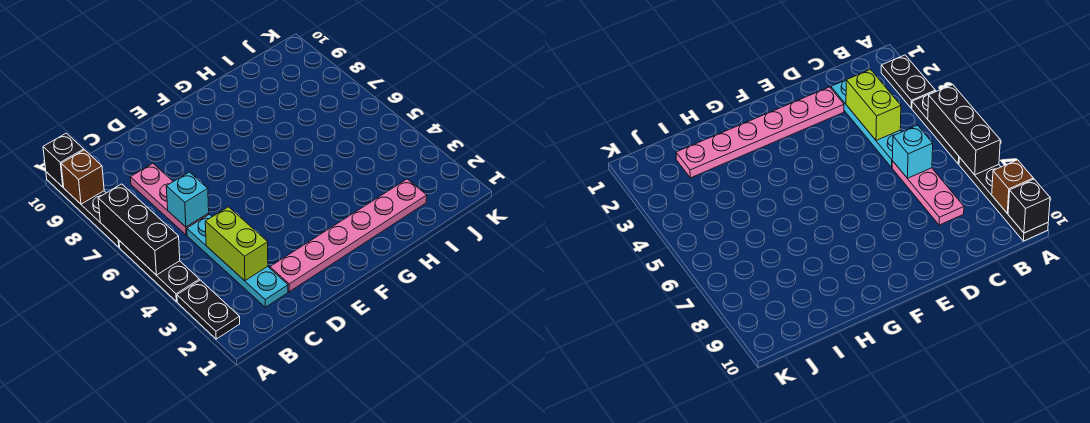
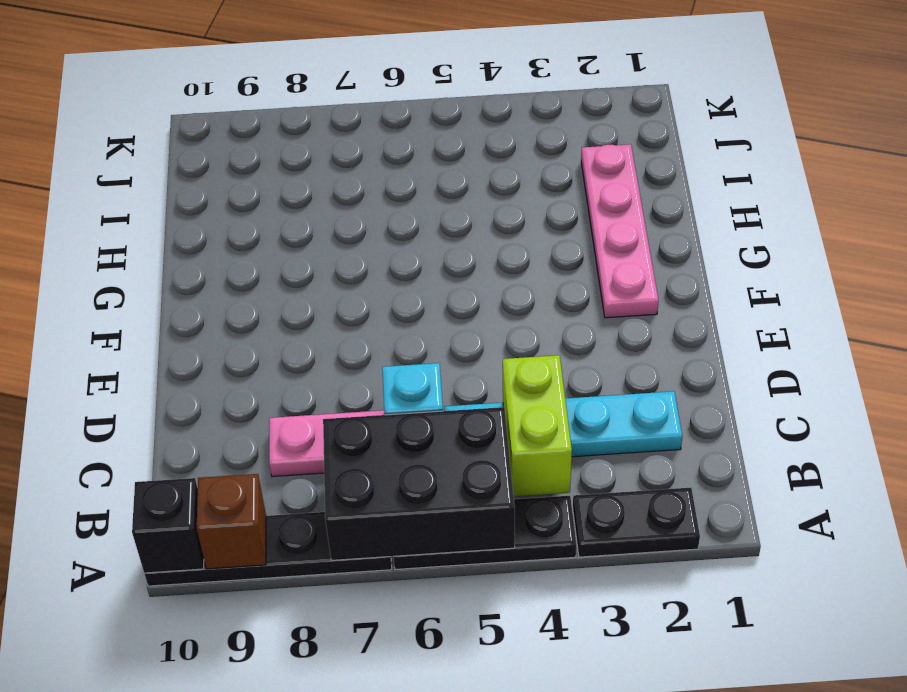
black brick A5:A7 level 2 -> black brick A5:B7 level 2
lime brick C3:C4 level 2 -> lime brick B4:C4 level 2
pink plate D2:I2 level 1 -> pink plate F2:I2 level 1

